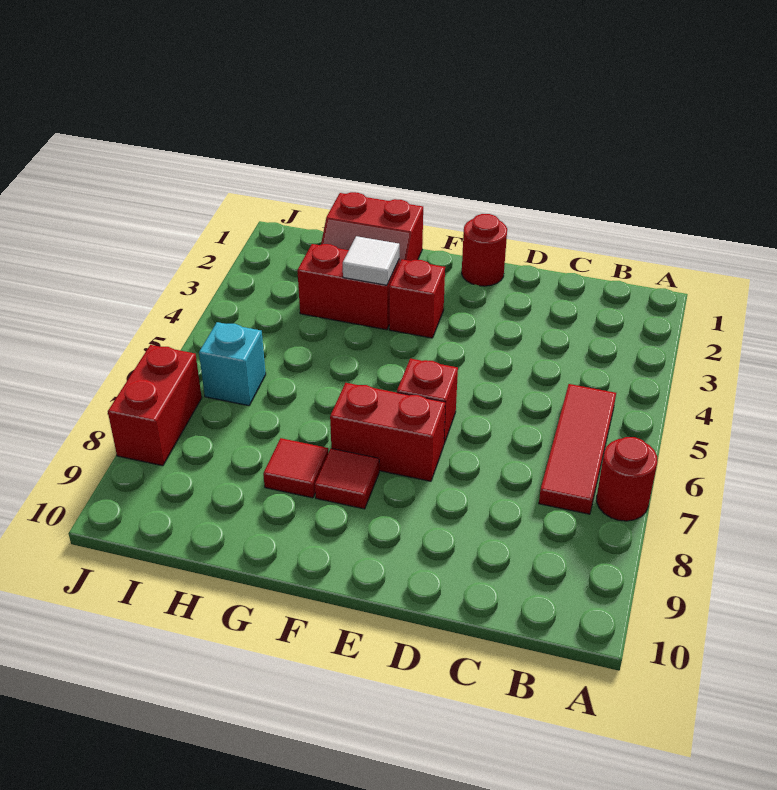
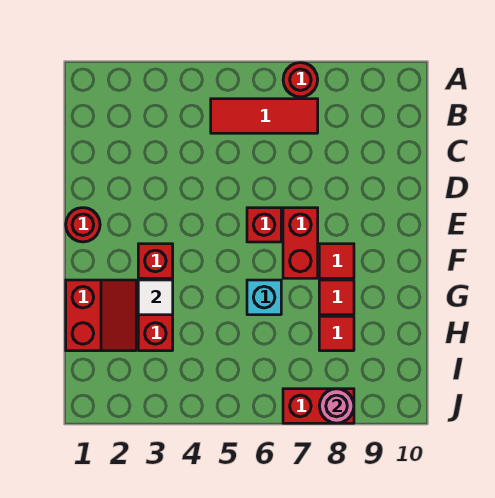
none -> red tile H8 level 1
cyan brick I6 level 1 -> cyan brick G6 level 1
none -> pink round brick J8 level 2

